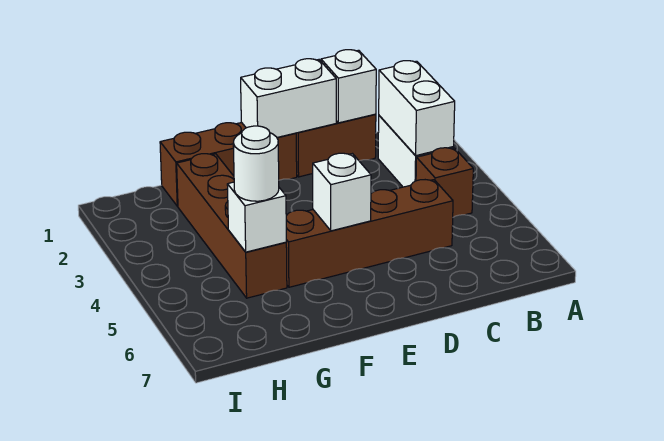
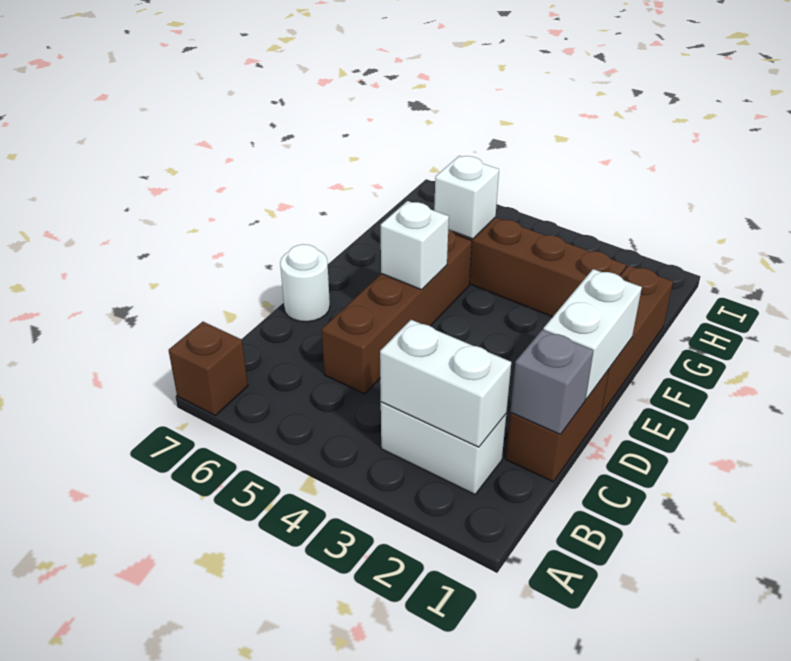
brown brick B4 level 1 -> brown brick A7 level 1
white brick C1 level 2 -> grey brick C1 level 2
white round brick G5 level 3 -> white round brick D7 level 1

